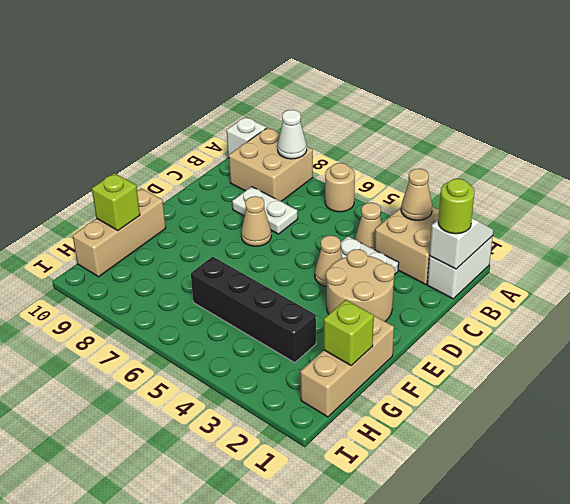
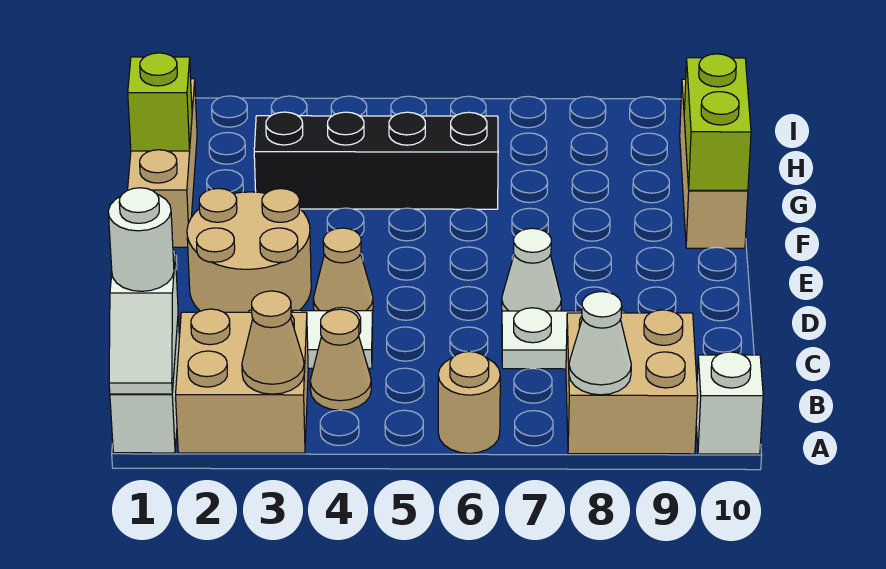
lime round brick B1 level 3 -> white round brick B1 level 3
tan cone D7 level 1 -> white cone D7 level 1
lime brick G10 level 2 -> lime brick F10:G10 level 2

